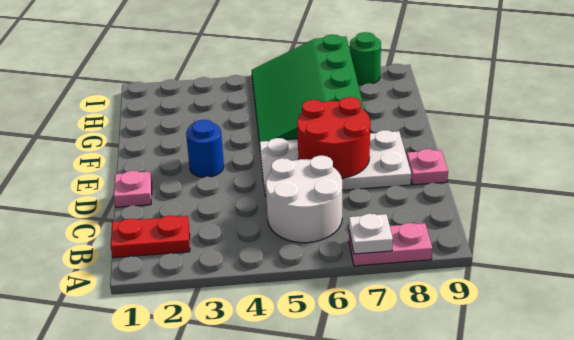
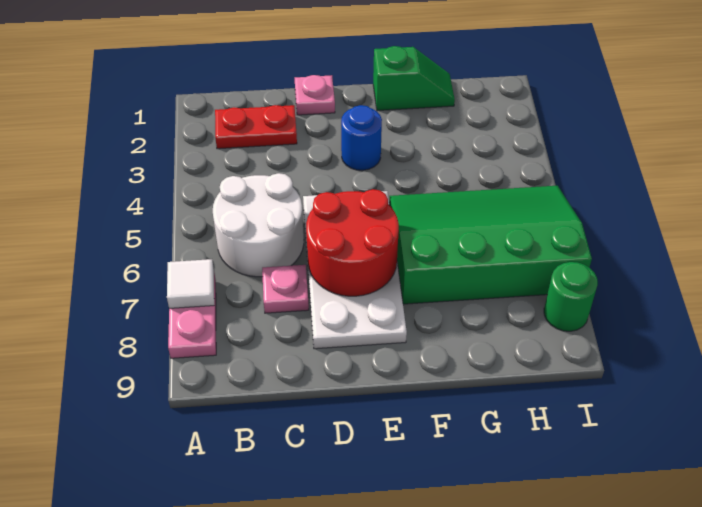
white plate A7 level 2 -> white tile A7 level 2
red plate B1:B2 level 1 -> red plate B2:C2 level 1
pink plate D9 level 1 -> pink plate C7 level 1
none -> green slope F1:G1 level 1 top F

